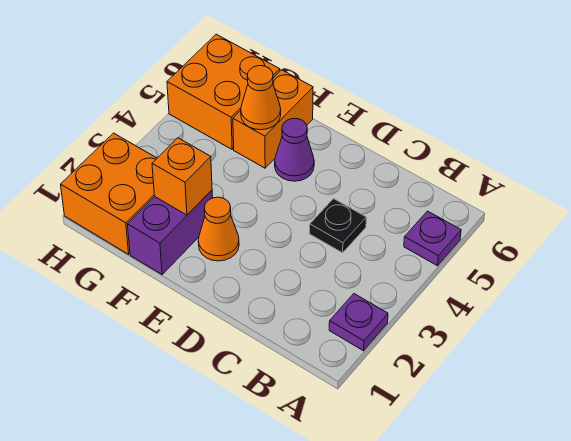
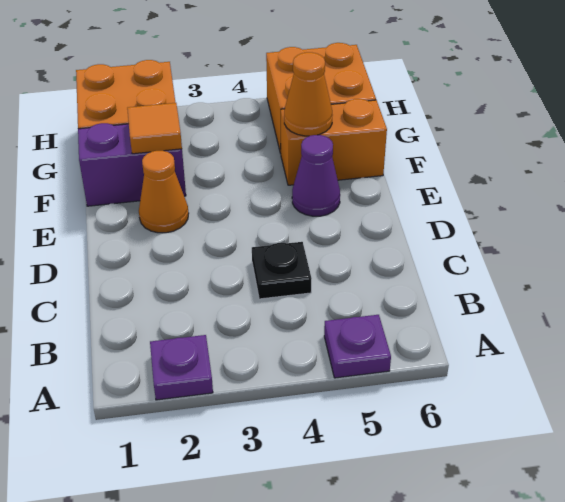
orange brick F2 level 2 -> orange tile F2 level 2

